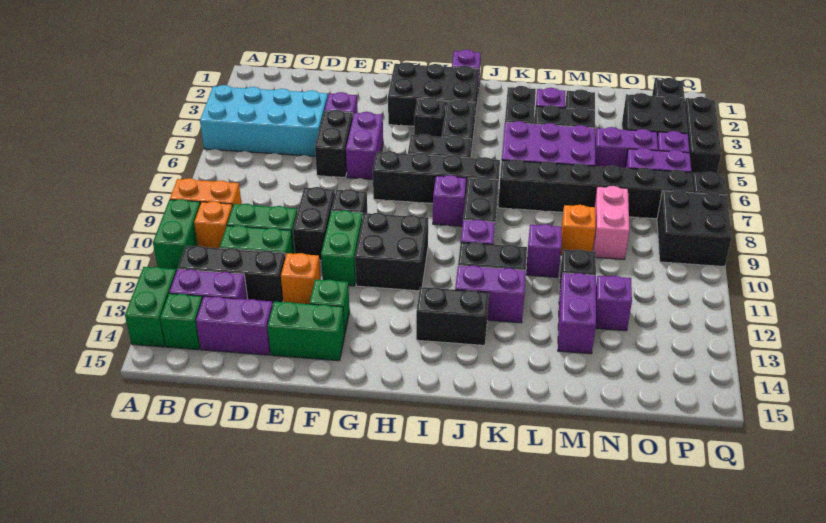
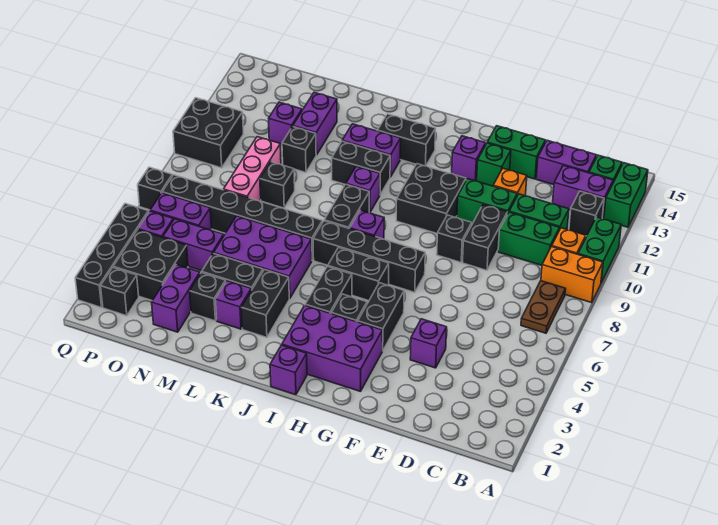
cyan brick A4:D5 level 1 -> none
none -> brown plate B7:B8 level 1
black brick B12:D12 level 1 -> black brick B12 level 1
black brick E5:E6 level 1 -> black brick G4:G5 level 1
purple brick F5:F6 level 1 -> purple brick N2:N3 level 1
green brick F10:F11 level 1 -> green brick E11:F11 level 1
black brick G2:I3 level 1 -> purple brick G2:I3 level 1
purple brick L10 level 1 -> purple brick G13 level 1
orange brick M9 level 1 -> black brick M9 level 1
pink brick N8:N9 level 1 -> pink brick N8:N10 level 1
black brick P8:Q9 level 1 -> black brick P10:Q11 level 1
black brick Q3:Q5 level 1 -> black brick Q2:Q5 level 1

